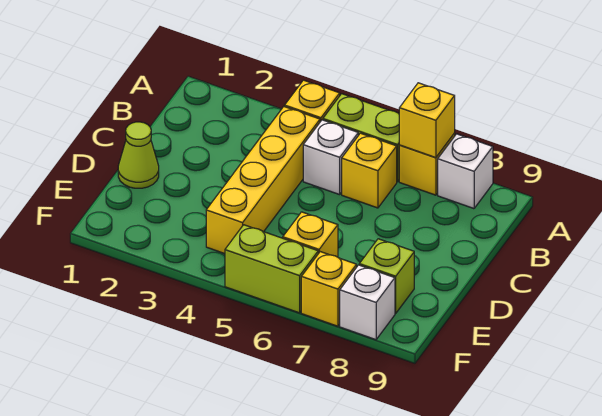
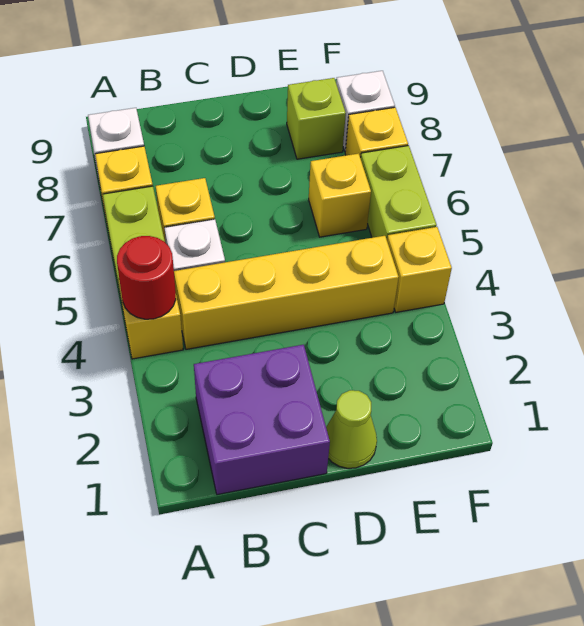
none -> red round brick A4 level 2
yellow brick A7 level 2 -> yellow brick F4 level 1
none -> purple brick B1:C2 level 1

